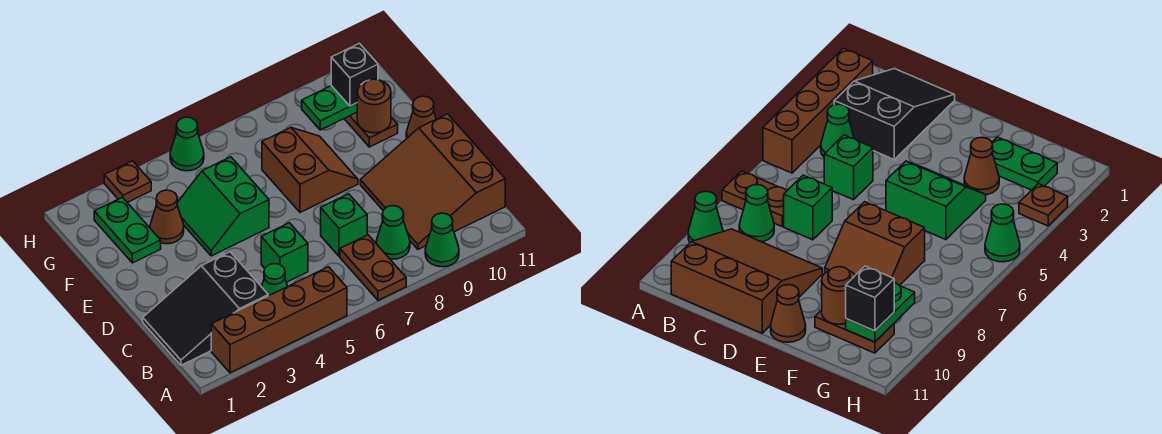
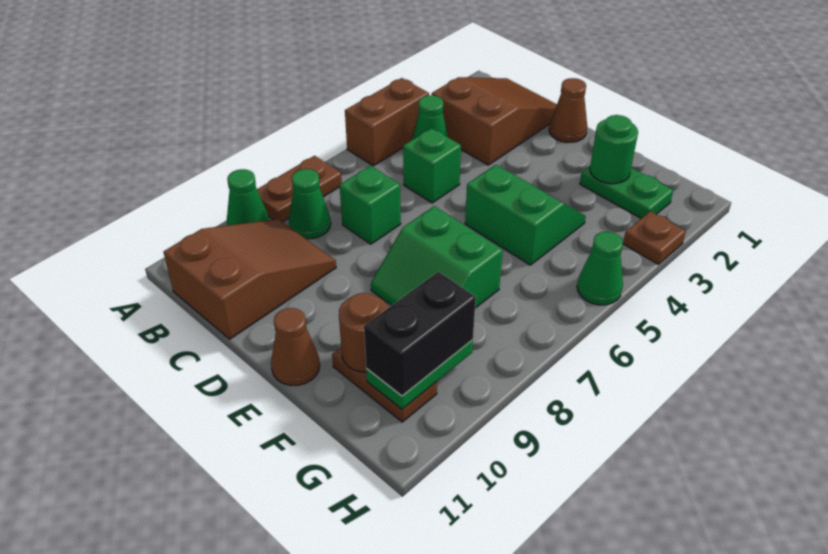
brown brick A2:A5 level 1 -> brown brick A4:A5 level 1
brown plate A7:B7 level 1 -> brown plate A7:A8 level 1
black slope B1:C3 level 1 top 3 -> brown slope B1:C3 level 1 top 3
brown slope B9:D11 level 1 top 11 -> brown slope B9:C11 level 1 top 11
brown slope E7:F8 level 1 top 7 -> green slope E7:F8 level 1 top 7
none -> green round brick F2 level 2
brown cone F3 level 1 -> brown cone D1 level 1
black brick G10 level 3 -> black brick G9:G10 level 3

